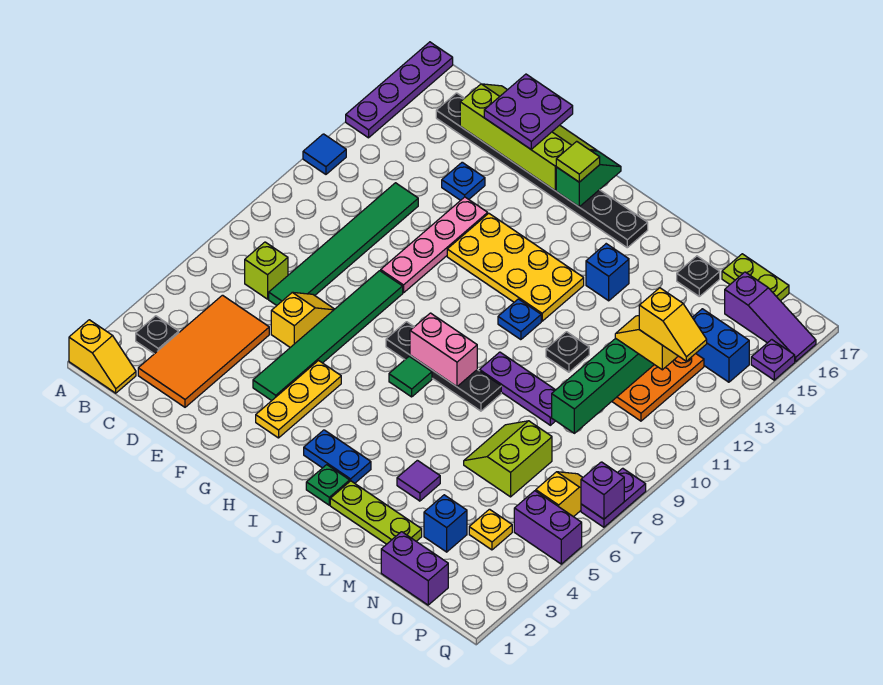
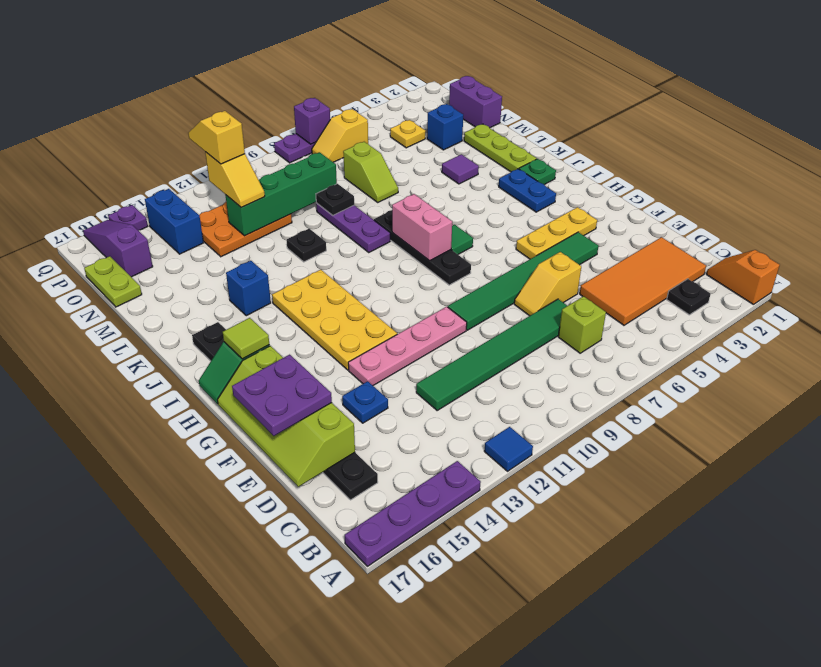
yellow slope A1:B1 level 1 top A -> orange slope A1:B1 level 1 top A
blue plate J11 level 1 -> none
lime slope M6:N7 level 1 top N -> lime slope M7:N7 level 1 top N
black plate M16 level 1 -> black plate M9 level 2
purple brick P5:Q5 level 1 -> none

